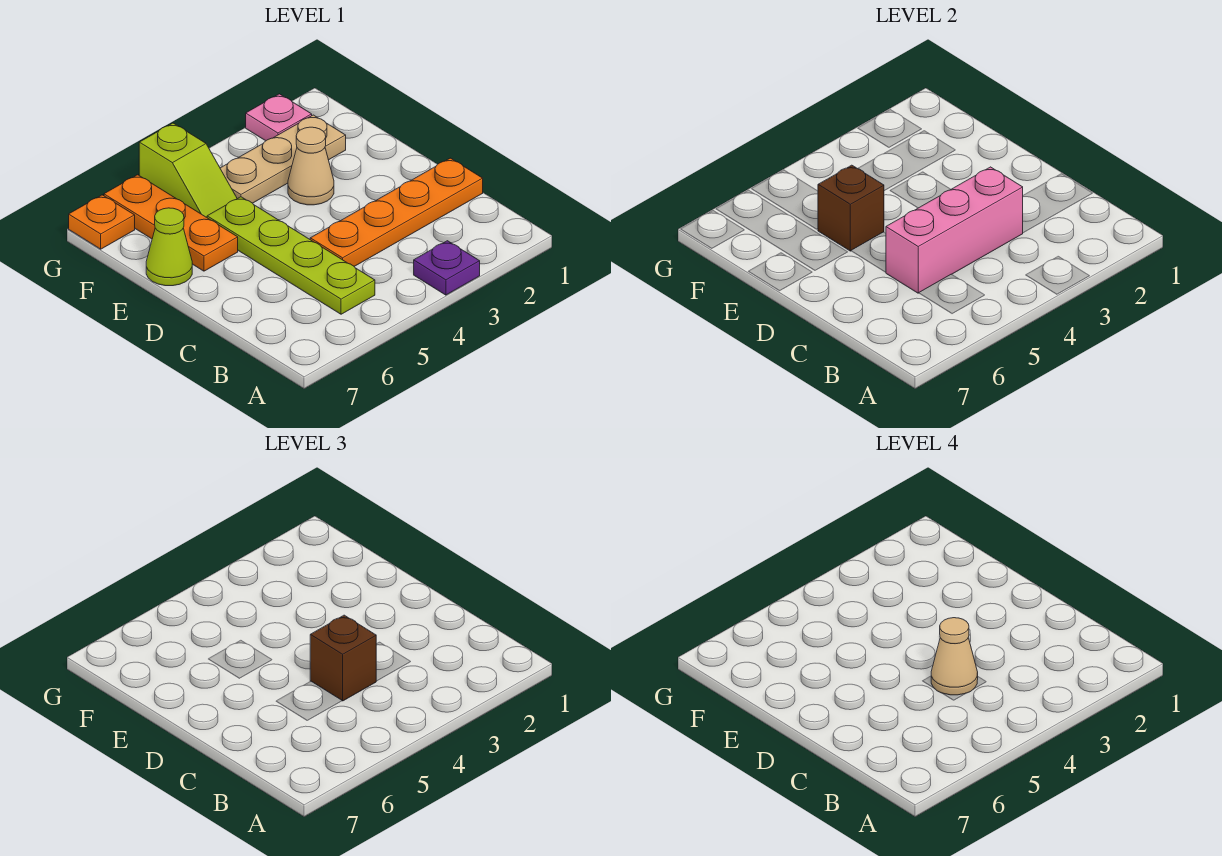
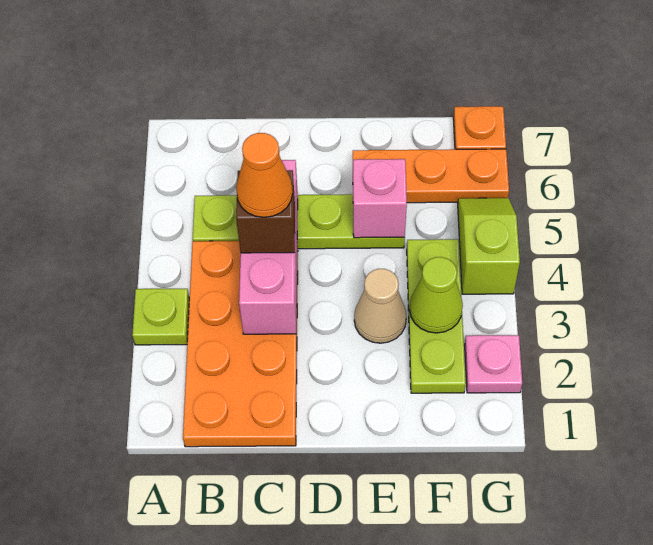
purple plate A3 level 1 -> lime plate A3 level 1
orange plate C1:C4 level 1 -> orange plate B1:C4 level 1
tan cone C4 level 4 -> orange cone C4 level 4
brown brick E5 level 2 -> pink brick E5 level 2
lime cone E7 level 1 -> lime cone F3 level 2
tan plate F2:F4 level 1 -> lime plate F2:F4 level 1
lime slope F5:G5 level 1 top G -> lime slope G4:G5 level 1 top 4

